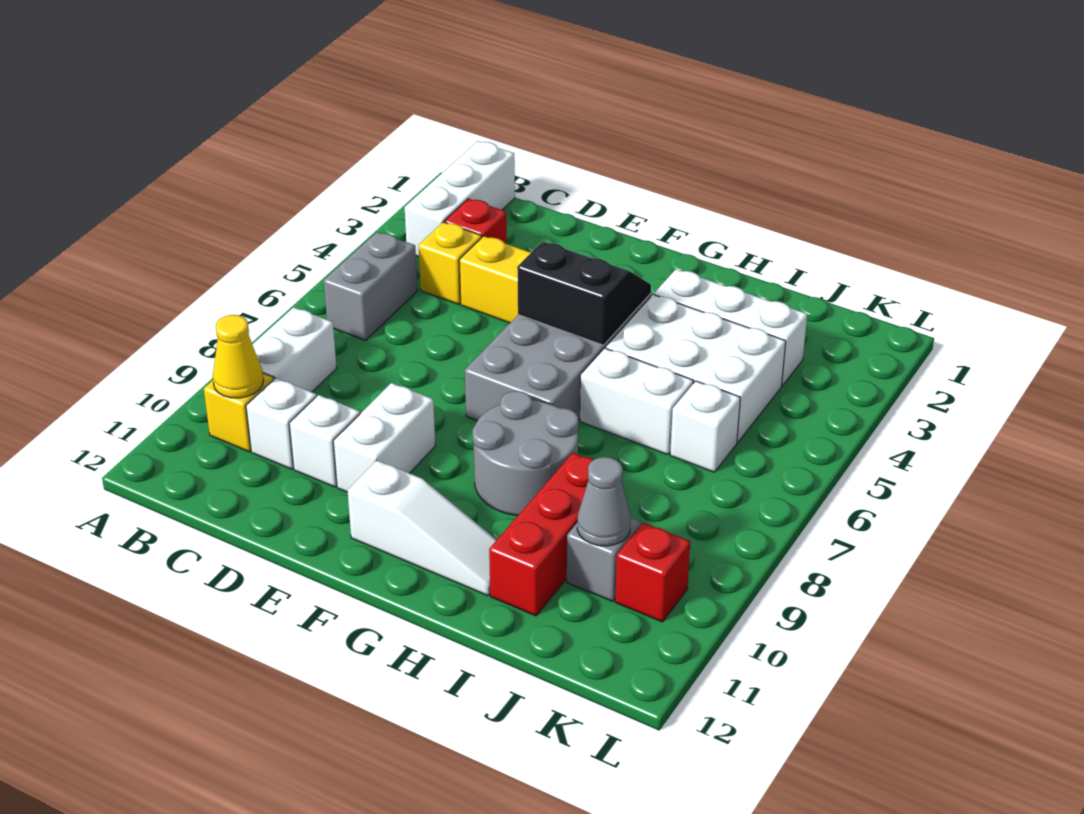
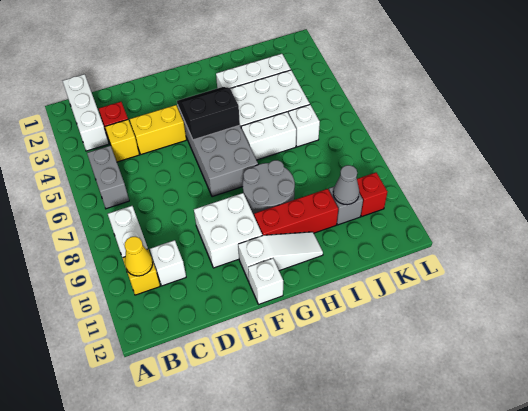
white brick D10 level 1 -> white brick F12 level 1
white brick E9:E10 level 1 -> white brick E9:F10 level 1
red brick I9:I11 level 1 -> red brick G10:I10 level 1

